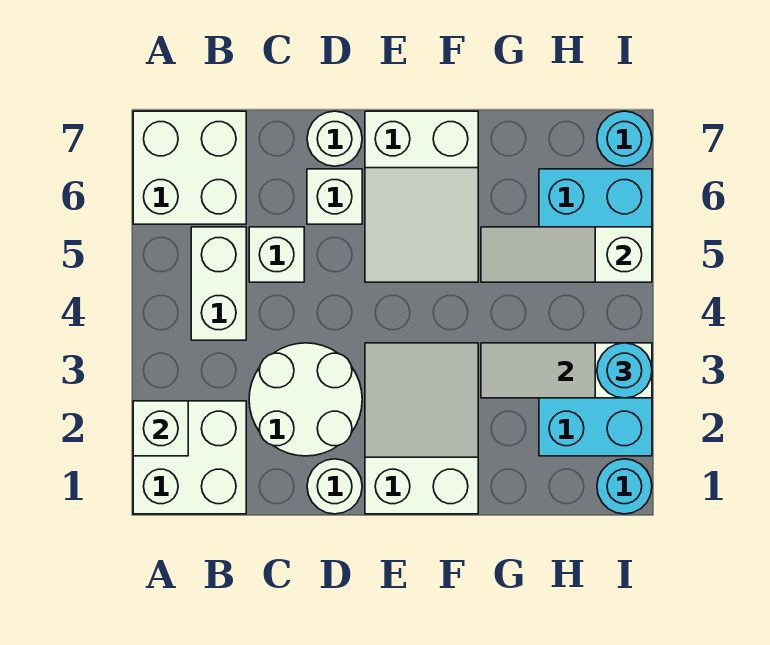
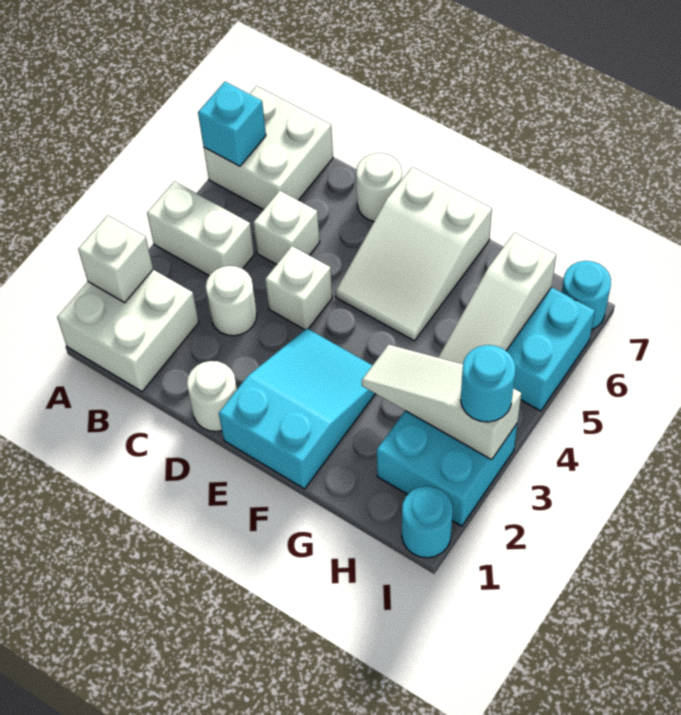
none -> cyan brick A6 level 2
white brick B4:B5 level 1 -> white brick A4:B4 level 1
white round brick C2:D3 level 1 -> white round brick C3 level 1
white brick D6 level 1 -> white brick D4 level 1
white slope E1:F3 level 1 top 1 -> cyan slope E1:F3 level 1 top 1
white slope G5:I5 level 2 top I -> white slope H4:H6 level 2 top 6

